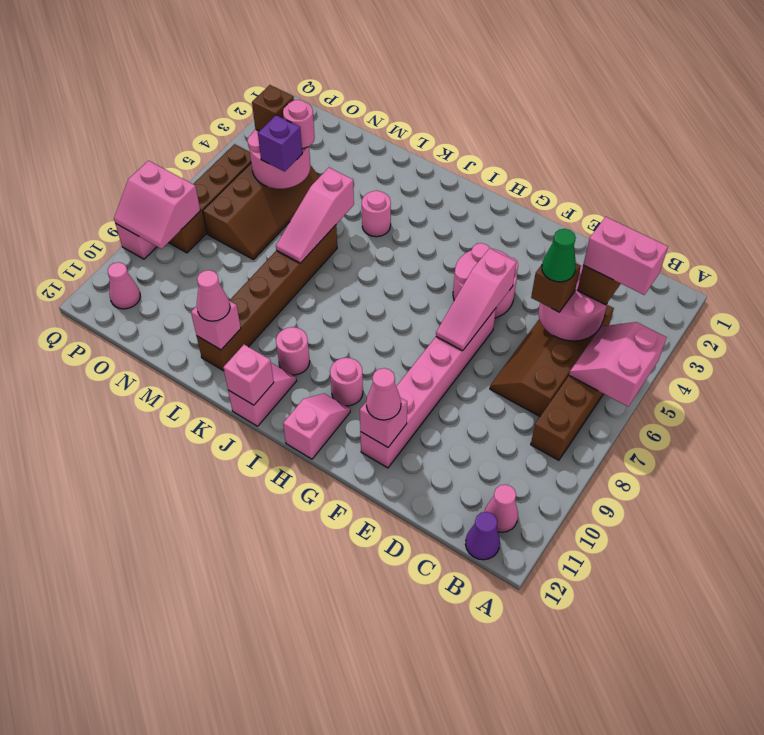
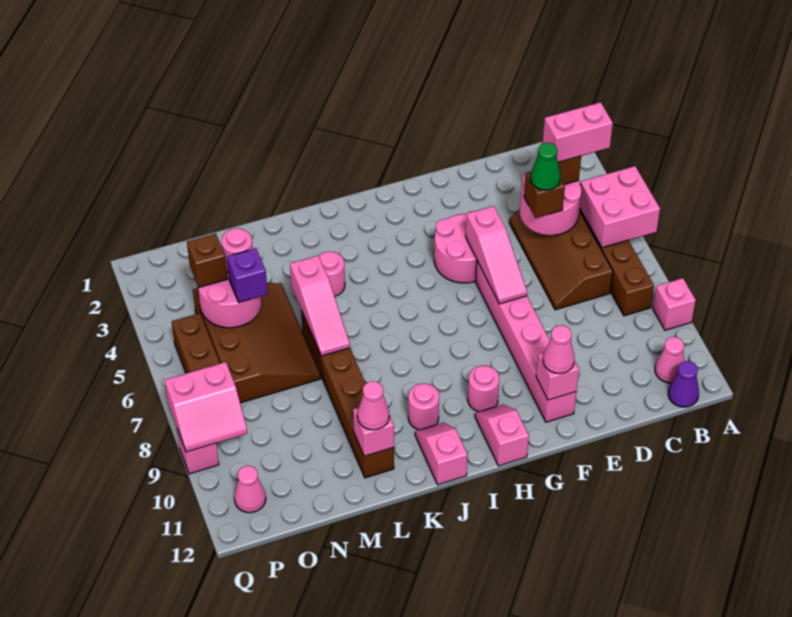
pink slope A5:B6 level 2 top A -> pink brick A5:B6 level 2
pink brick J12 level 2 -> pink brick A9 level 1
brown slope N4:O7 level 1 top O -> brown slope M4:O7 level 1 top O

